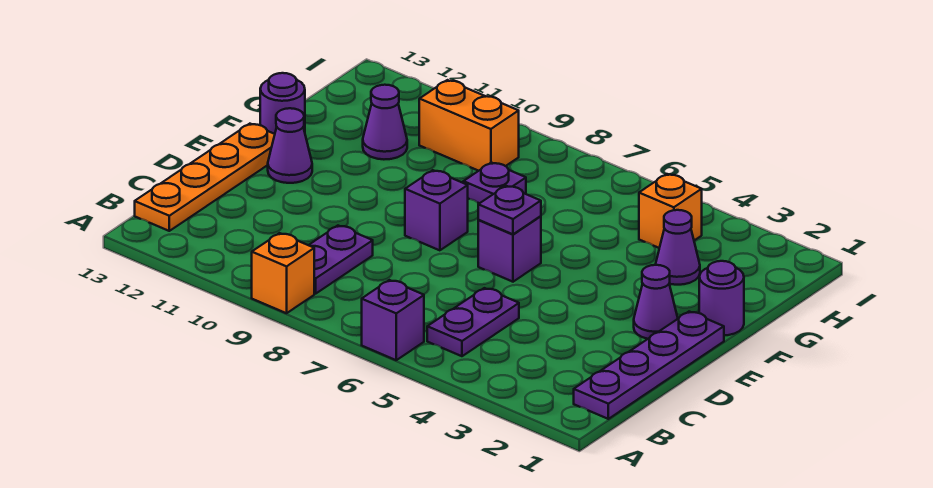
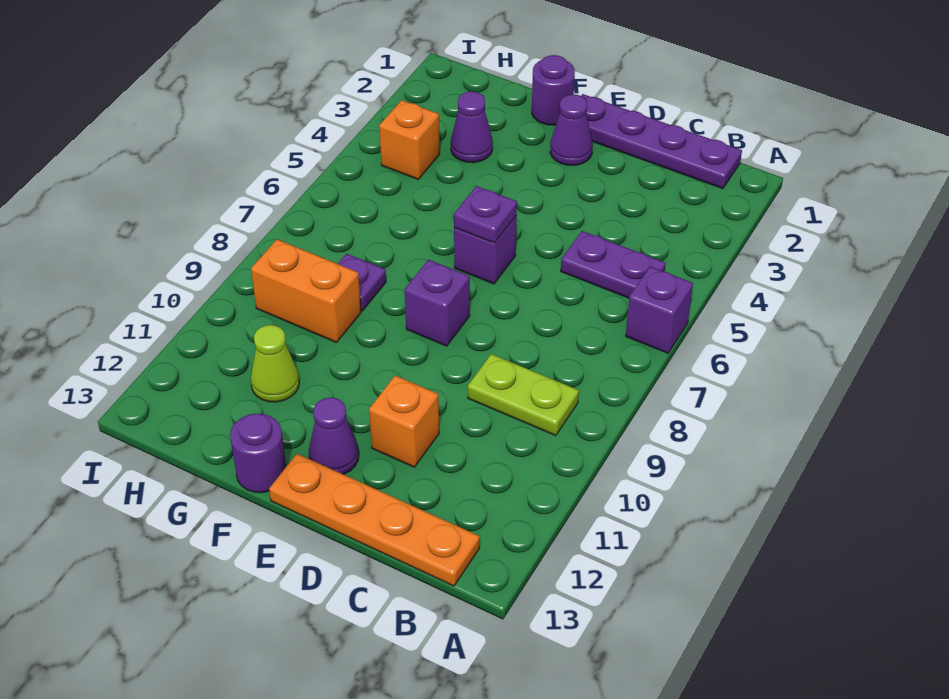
orange brick A9 level 1 -> orange brick D11 level 1
purple plate B9:C9 level 1 -> lime plate B9:C9 level 1
purple cone G11 level 1 -> lime cone G11 level 1
orange brick H9:H10 level 1 -> orange brick G9:H9 level 1

